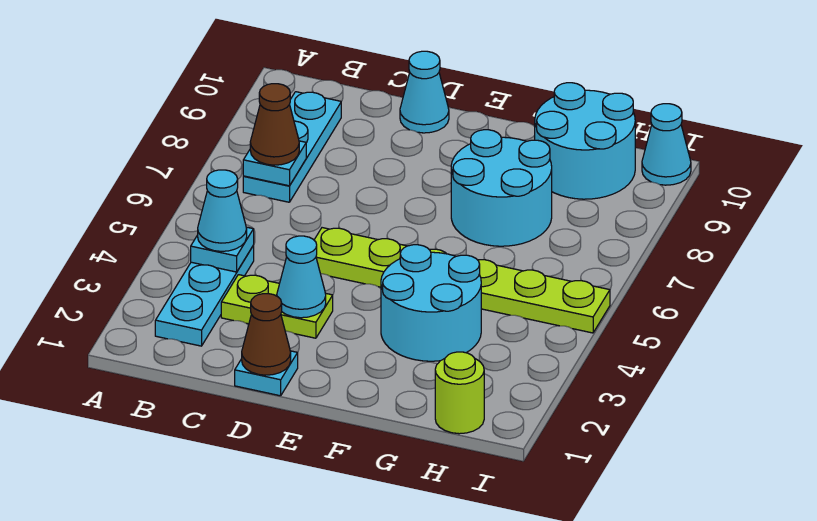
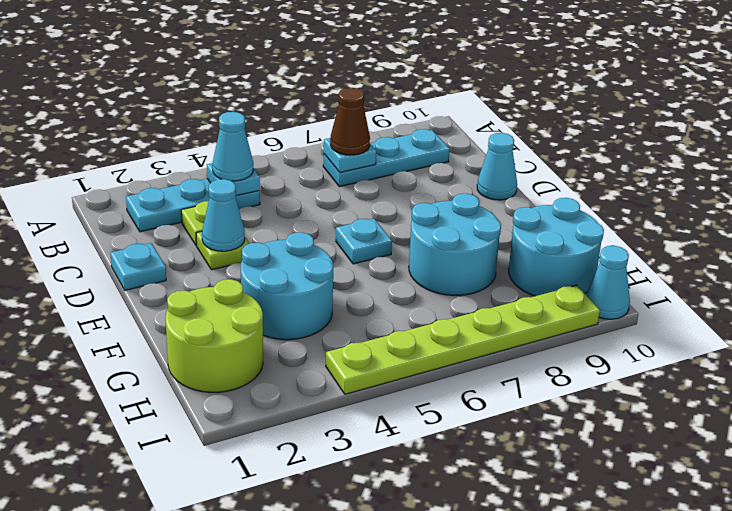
brown cone D1 level 2 -> none
lime plate D5:I5 level 1 -> lime plate I4:I9 level 1
none -> cyan plate E6 level 1
lime round brick H1 level 1 -> lime round brick G1:H2 level 1

